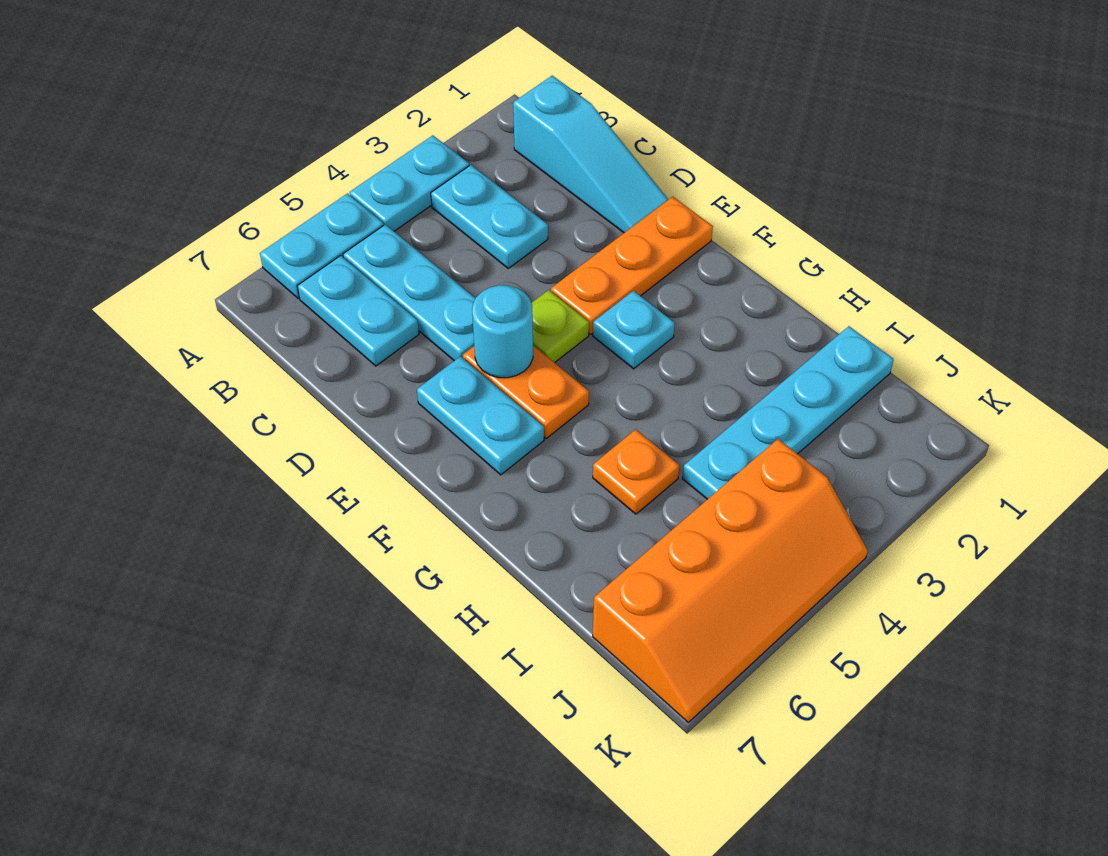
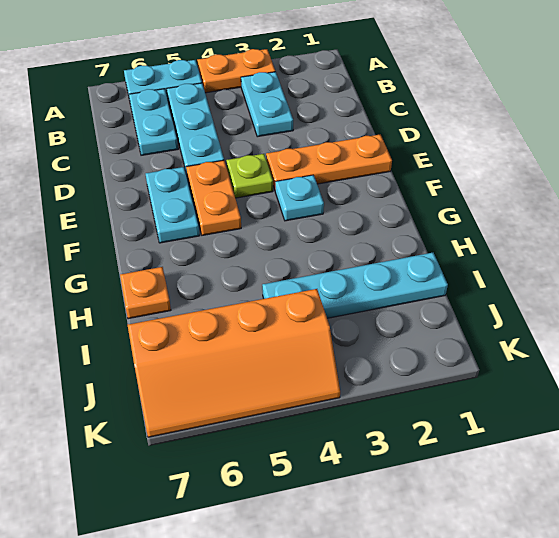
cyan plate A3:A4 level 1 -> orange plate A3:A4 level 1
cyan slope B1:D1 level 1 top B -> none
cyan round brick E5 level 2 -> none
orange plate H5 level 1 -> orange plate H7 level 1

